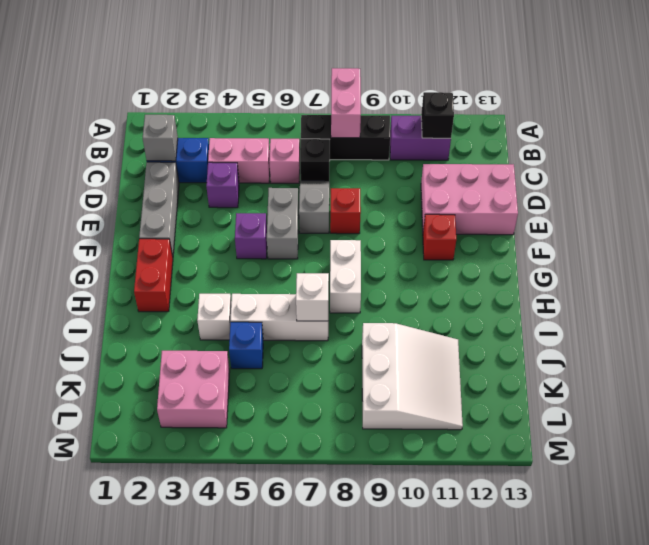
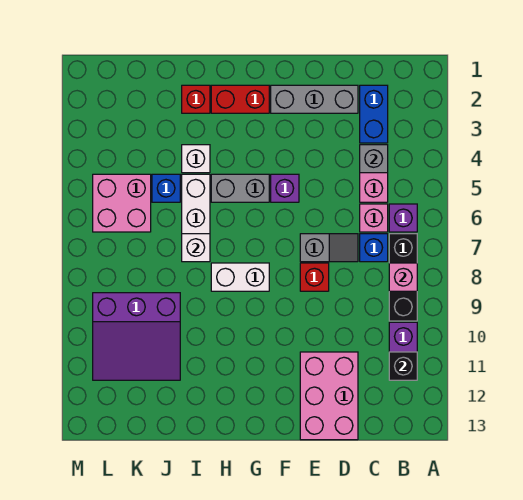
pink brick A8:B8 level 2 -> pink brick B8 level 2
grey brick C2 level 2 -> grey brick C4 level 2
black brick C7 level 1 -> blue brick C7 level 1
purple brick D4 level 1 -> purple brick B6 level 1
grey brick E6:F6 level 1 -> grey brick G5:H5 level 1
red brick F11 level 1 -> red brick I2 level 1
white slope J9:L11 level 1 top 9 -> purple slope J9:L11 level 1 top 9
pink brick K3:L4 level 1 -> pink brick K5:L6 level 1

